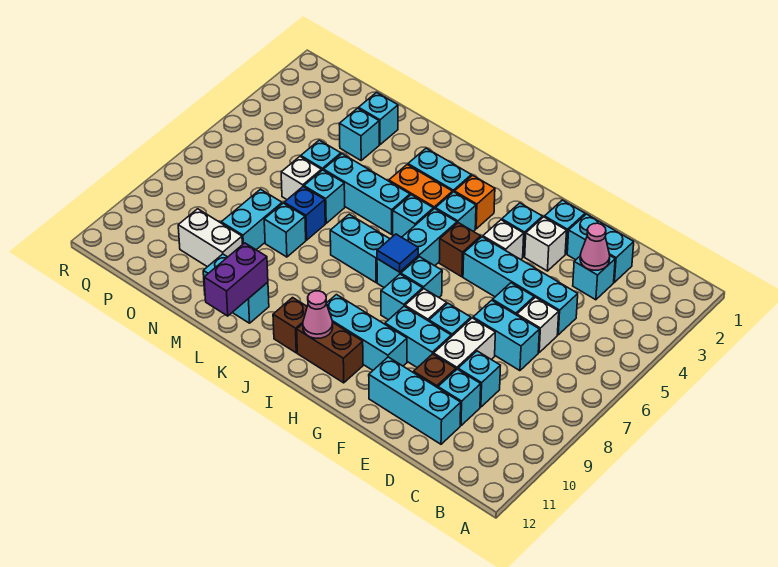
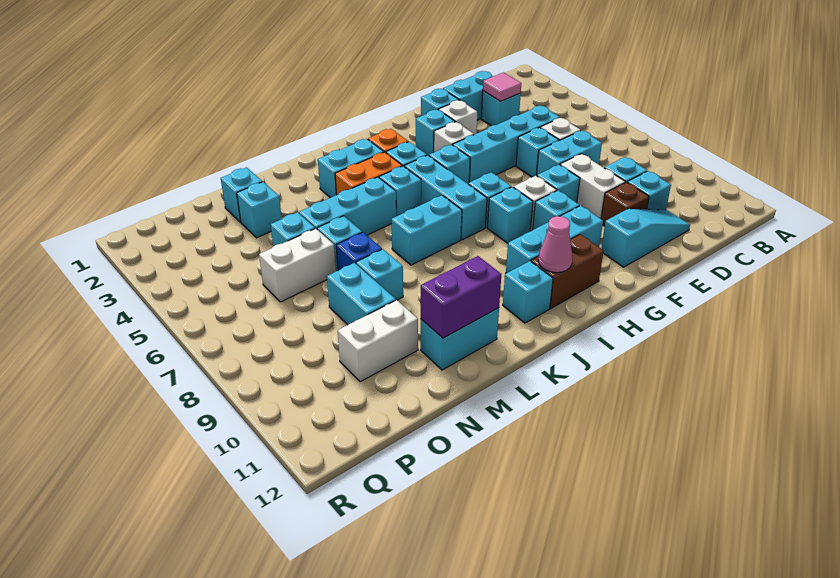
pink cone D3 level 2 -> pink tile D3 level 2
cyan brick D11:F11 level 1 -> cyan slope D11:F11 level 1 top F
cyan brick F9:G9 level 1 -> cyan brick G9 level 1
brown brick H5 level 1 -> cyan brick H5 level 1
blue tile I7 level 2 -> none
brown brick J11 level 1 -> cyan brick J11 level 1
purple brick L11:L12 level 2 -> purple brick L11:M11 level 2
white brick N6 level 1 -> white brick N6:O6 level 1

